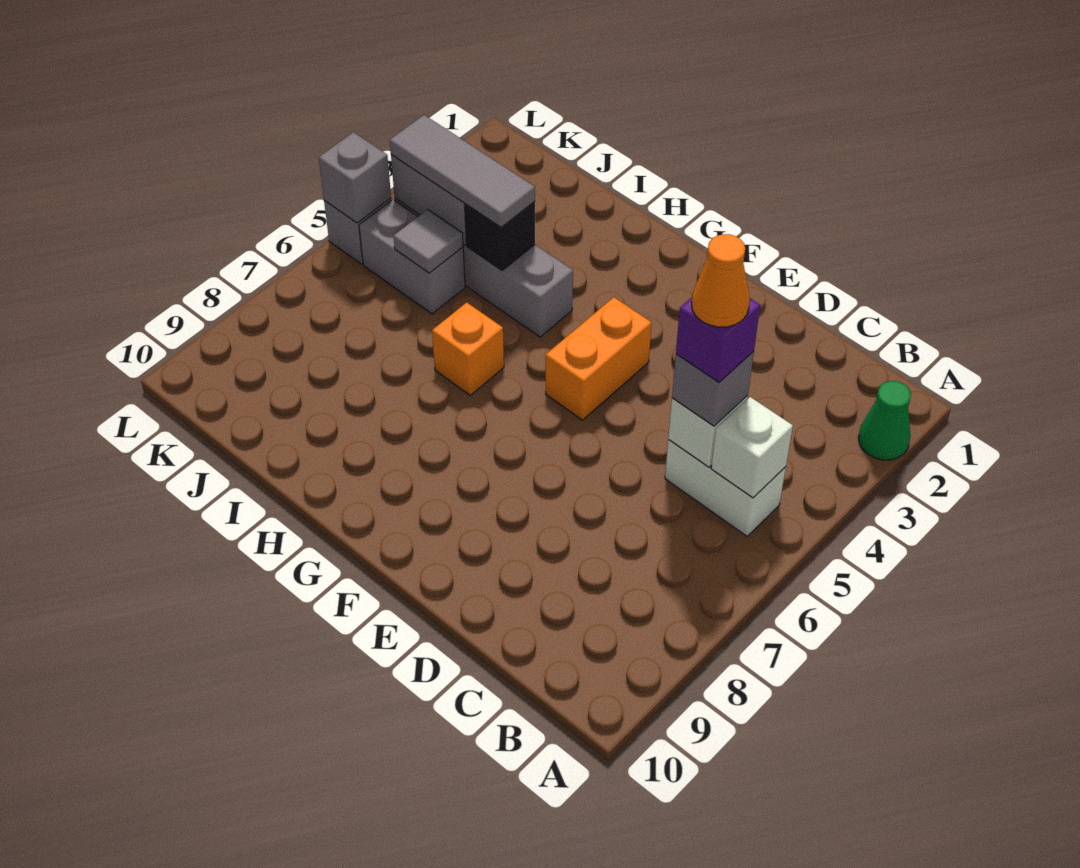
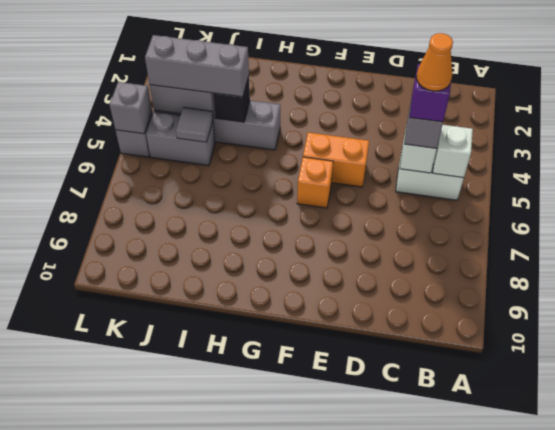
green cone A2 level 1 -> none
orange brick F4:F5 level 1 -> orange brick E5:F5 level 1
orange brick H6 level 1 -> orange brick F6 level 1
grey tile I4:K4 level 3 -> grey brick I4:K4 level 3

